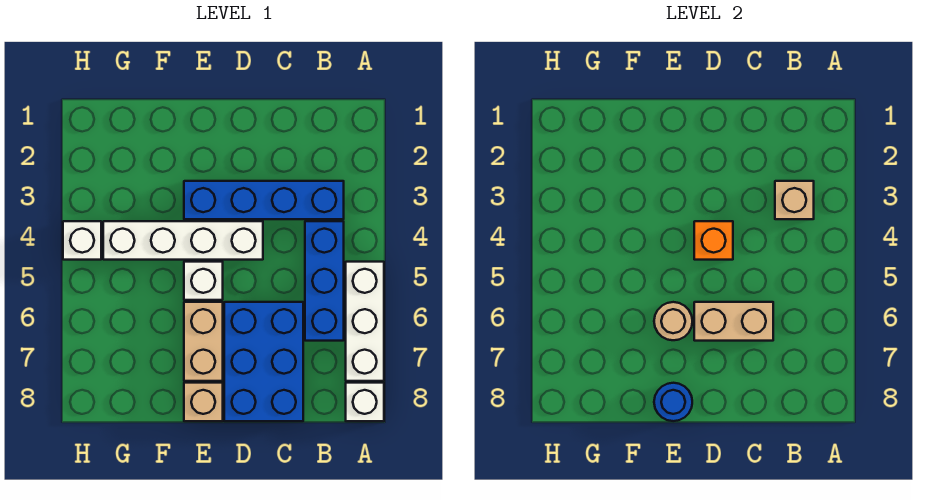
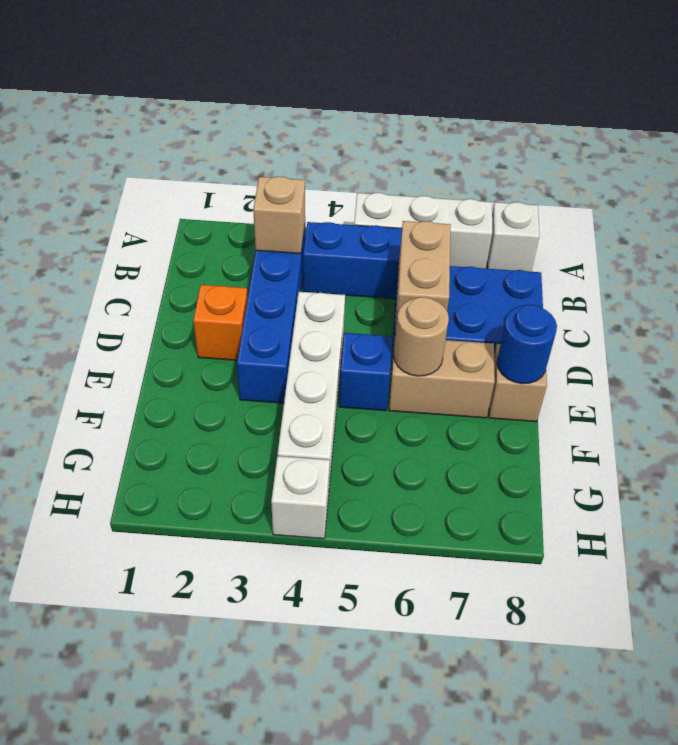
orange brick D4 level 2 -> orange brick D2 level 1
white brick E5 level 1 -> blue brick E5 level 1

